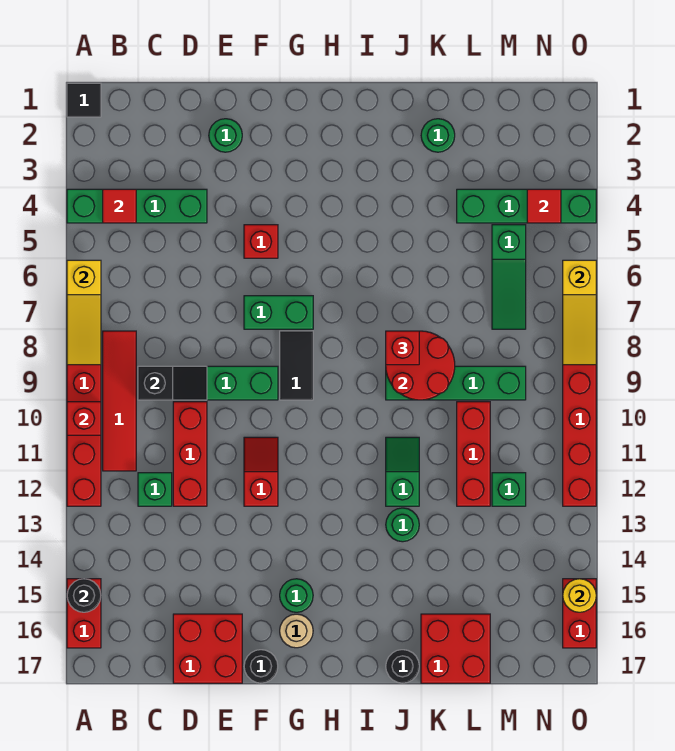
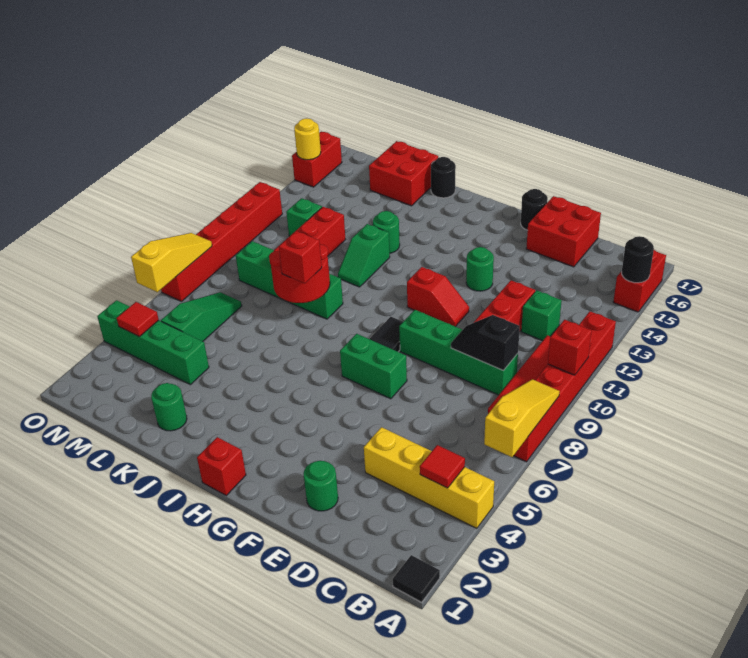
green brick A4:D4 level 1 -> yellow brick A4:D4 level 1
red brick F5 level 1 -> red brick H1 level 1
red slope F11:F12 level 1 top 12 -> red slope F11:G11 level 1 top G
green round brick G15 level 1 -> green round brick F13 level 1
tan round brick G16 level 1 -> none

